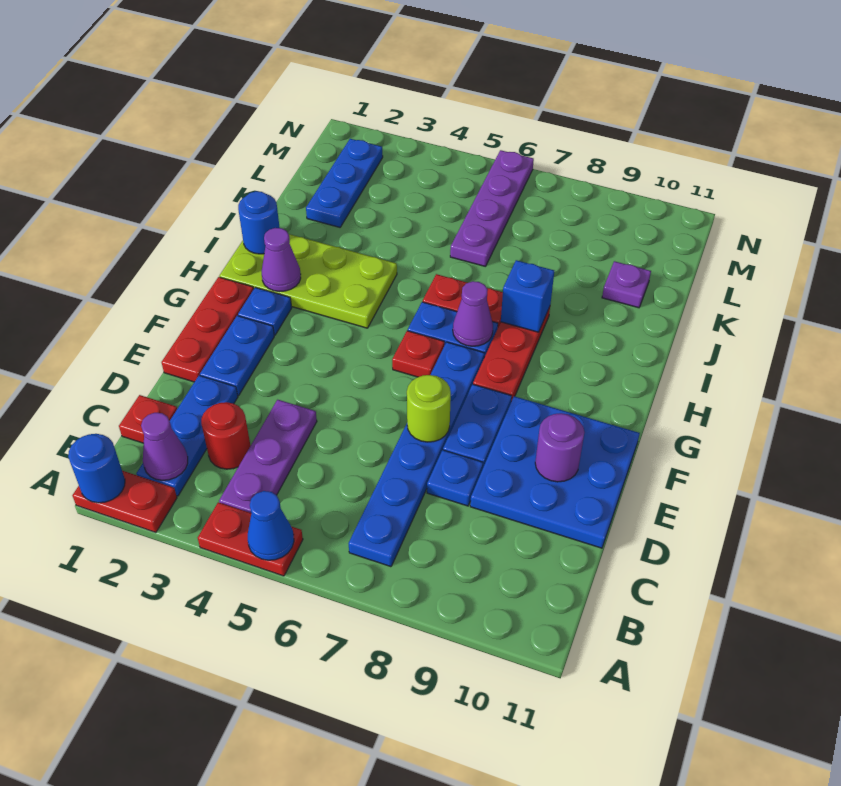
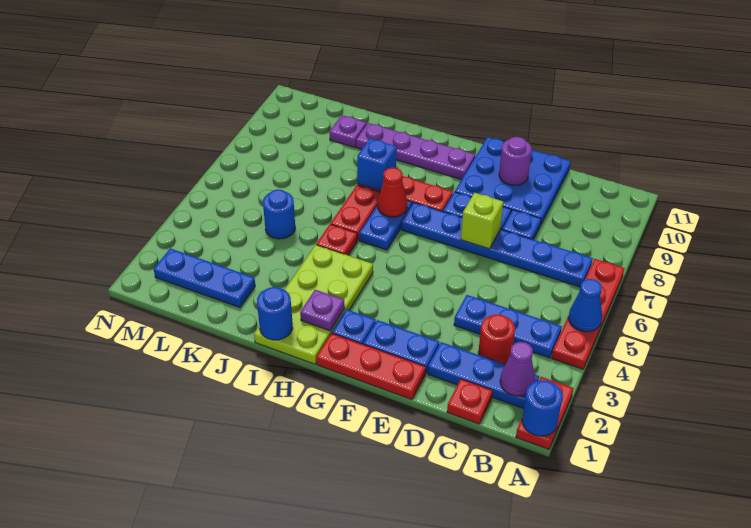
red plate A4:A5 level 1 -> red plate A4:A7 level 1
purple plate B4:D4 level 1 -> blue plate B4:D4 level 1
lime round brick E7 level 2 -> lime brick E7 level 2
red plate G6 level 1 -> red plate I5 level 1
purple cone H2 level 2 -> purple plate H2 level 2
purple cone H7 level 2 -> red cone H7 level 2
none -> blue round brick K5 level 1
purple plate K6:N6 level 1 -> purple plate G10:J10 level 1

